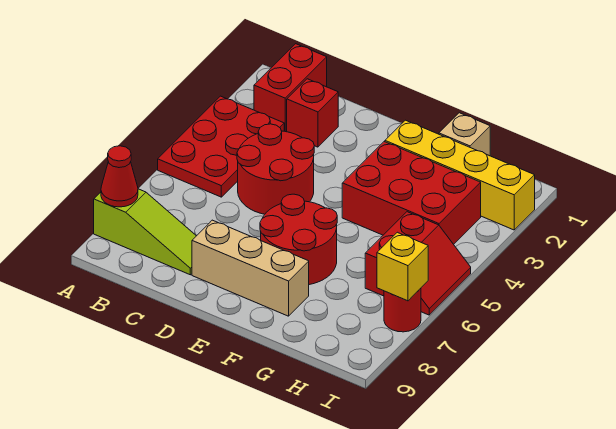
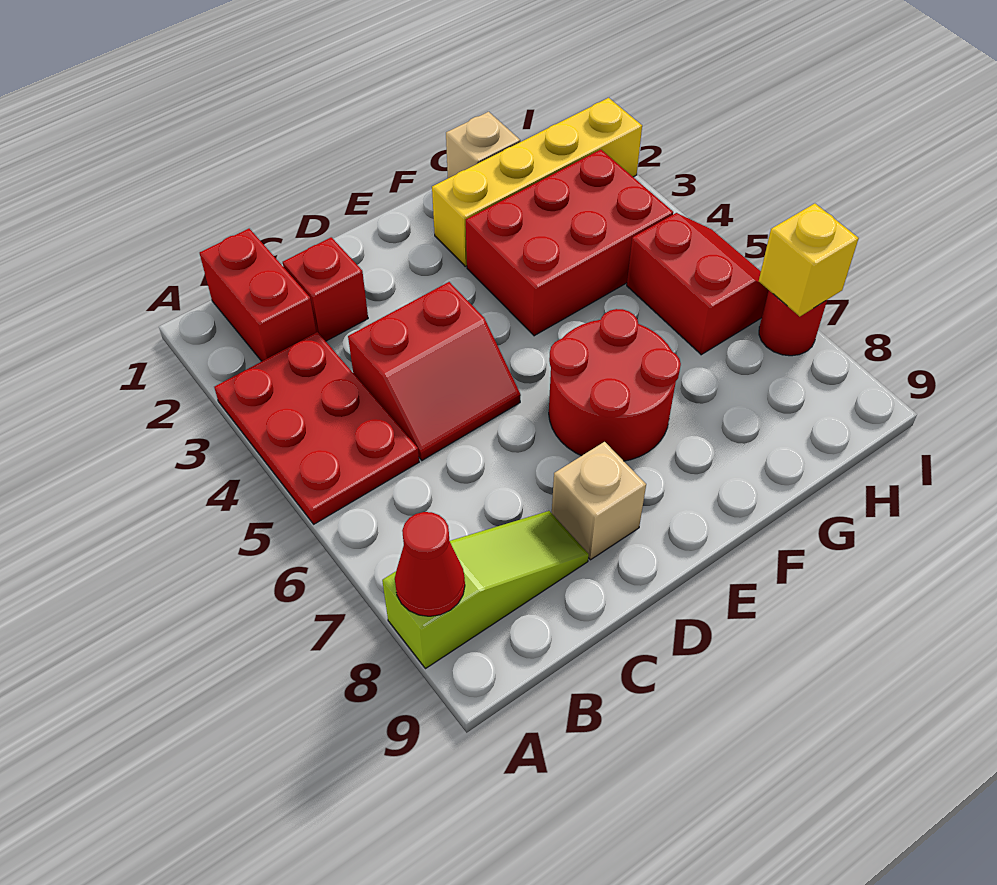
red round brick C4:D5 level 1 -> red slope C4:D5 level 1 top 4
tan brick D8:F8 level 1 -> tan brick D8 level 1

